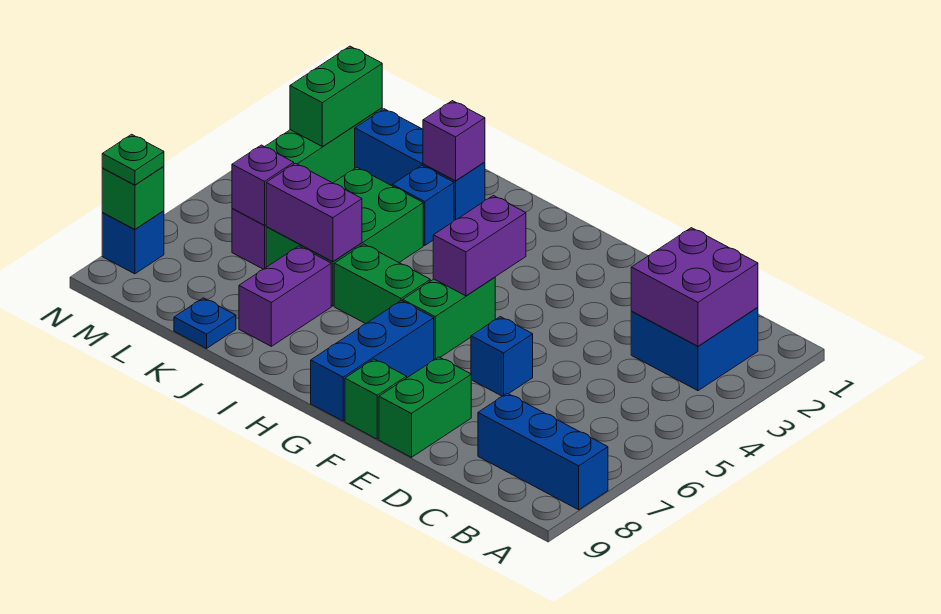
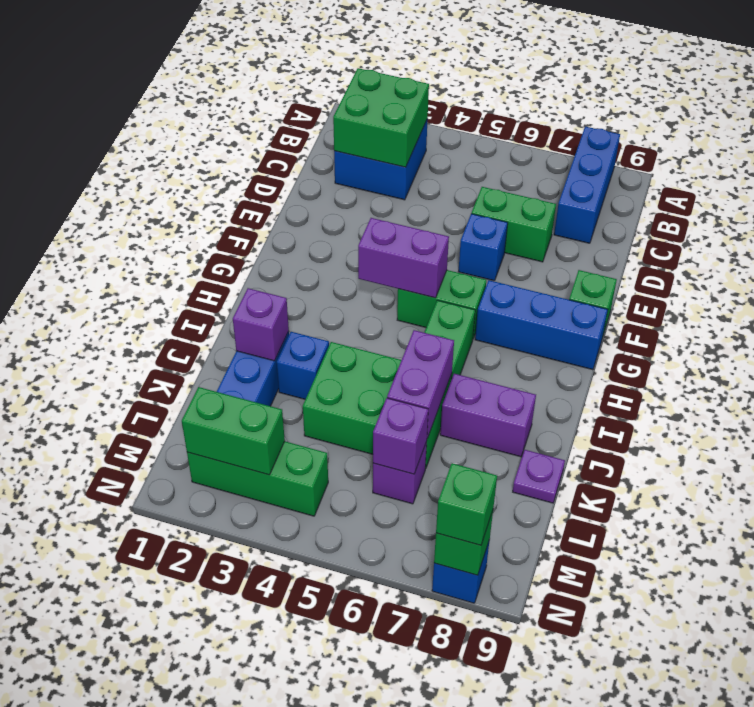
purple brick B2:C3 level 2 -> green brick B2:C3 level 2
green brick E8:E9 level 1 -> green brick D6:D7 level 1
blue plate K9 level 1 -> purple plate K9 level 1
green plate N8 level 3 -> green brick N8 level 3

